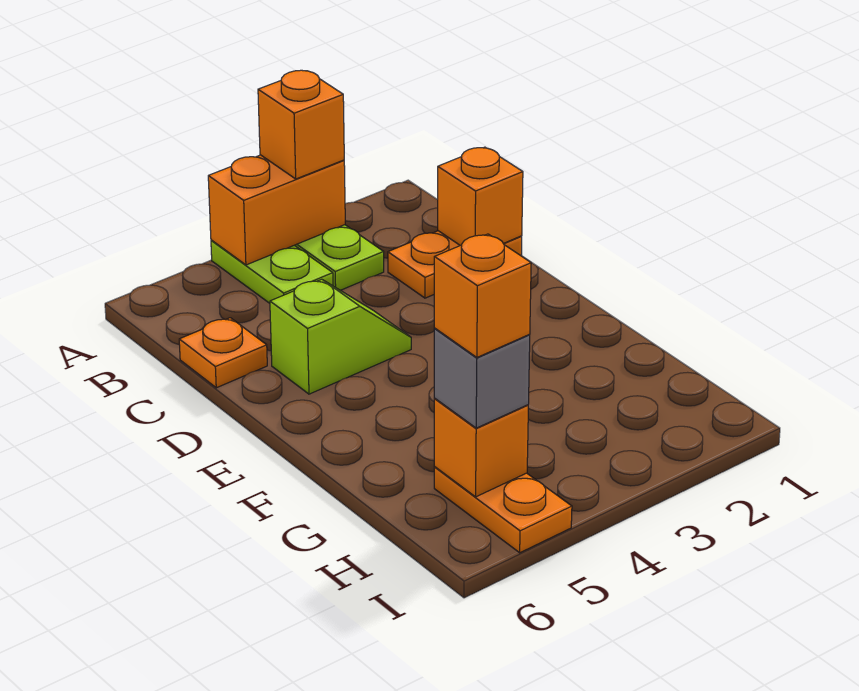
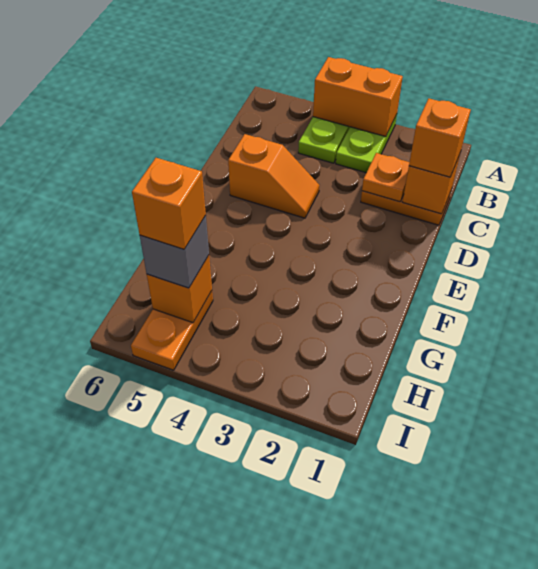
orange brick A3 level 3 -> orange brick C1 level 3
orange plate C6 level 1 -> orange plate C2 level 2
lime slope D4:D5 level 1 top 5 -> orange slope D4:D5 level 1 top 5

